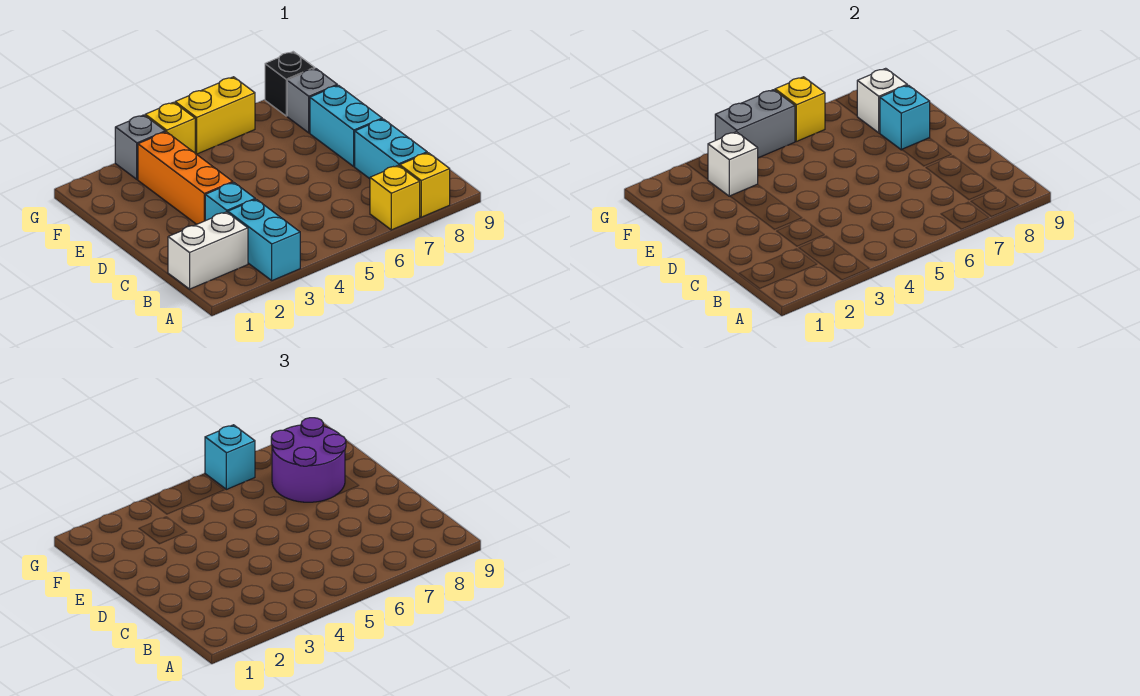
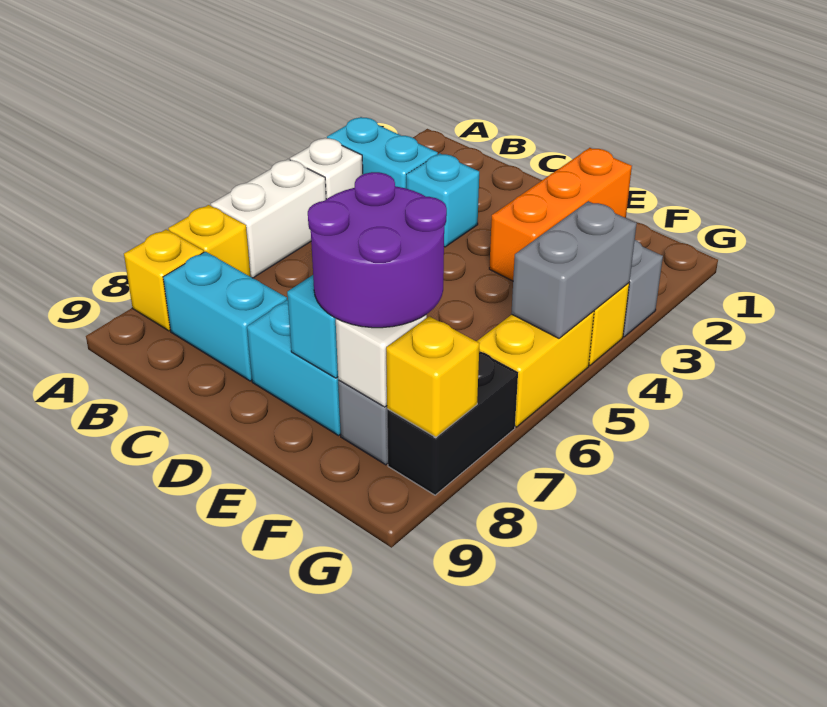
white brick B1:B2 level 1 -> white brick A5:A6 level 1
orange brick D3:F3 level 1 -> orange brick E1:E3 level 1
white brick F3 level 2 -> white brick A4 level 1
yellow brick G6 level 2 -> yellow brick G8 level 2
cyan brick G6 level 3 -> none
black brick G8 level 1 -> black brick G7:G8 level 1

